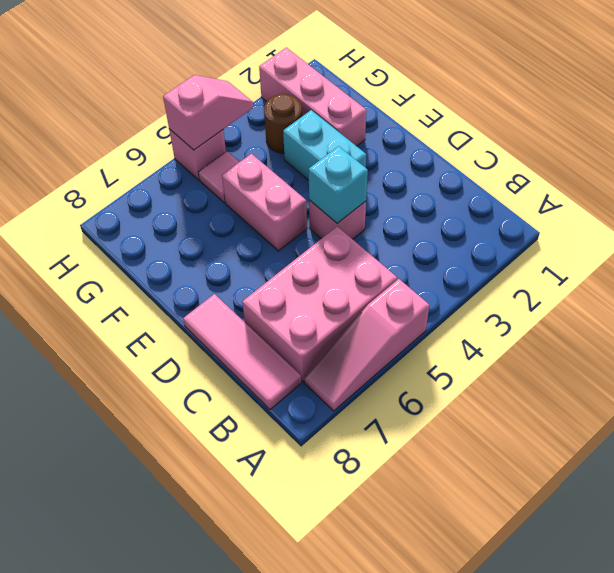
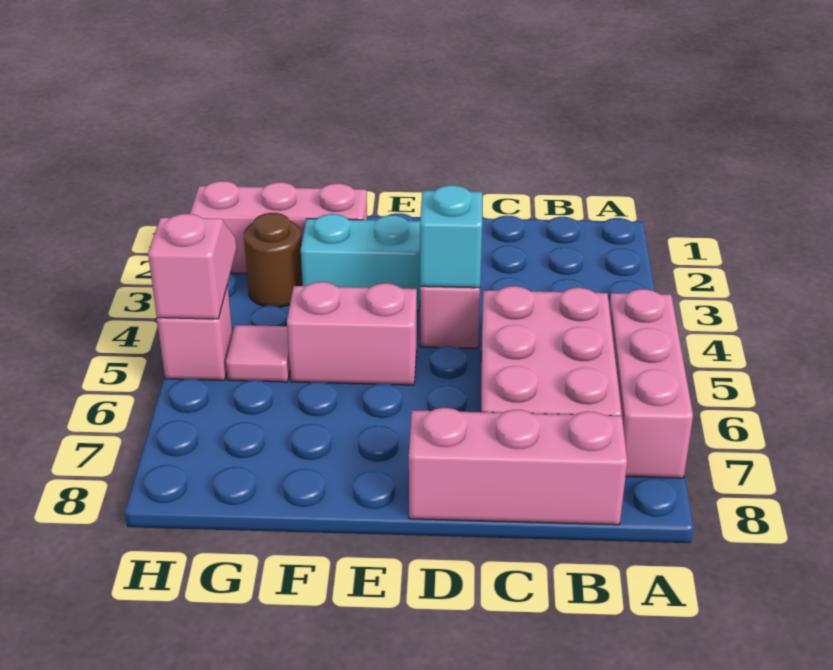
pink slope A5:A7 level 1 top 5 -> pink brick A5:A7 level 1
pink tile B8:D8 level 1 -> pink brick B8:D8 level 1

